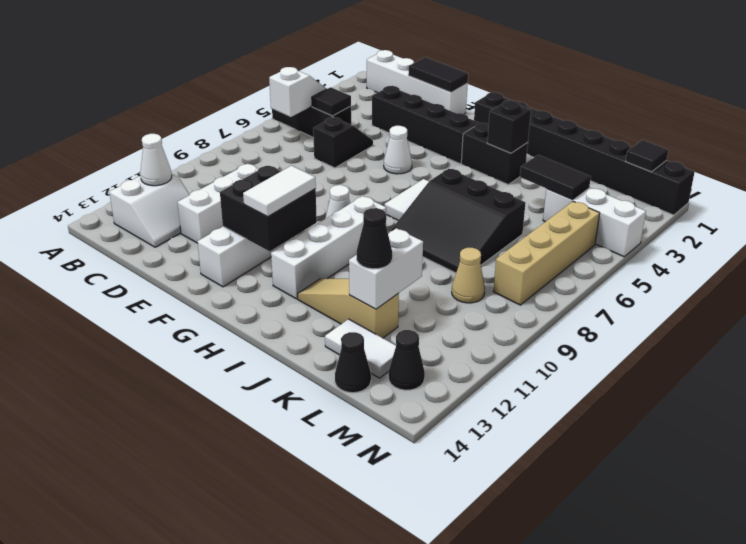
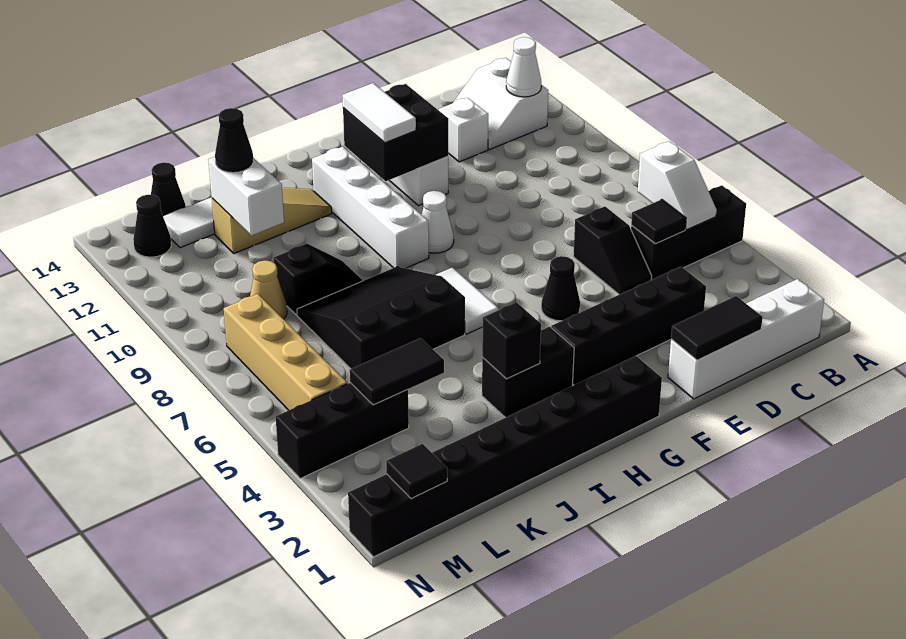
white brick D10:D12 level 1 -> white brick D12 level 1
white cone F5 level 1 -> black cone F5 level 1
none -> black slope J9:K9 level 1 top K
white brick L4:N4 level 1 -> black brick L4:N4 level 1

